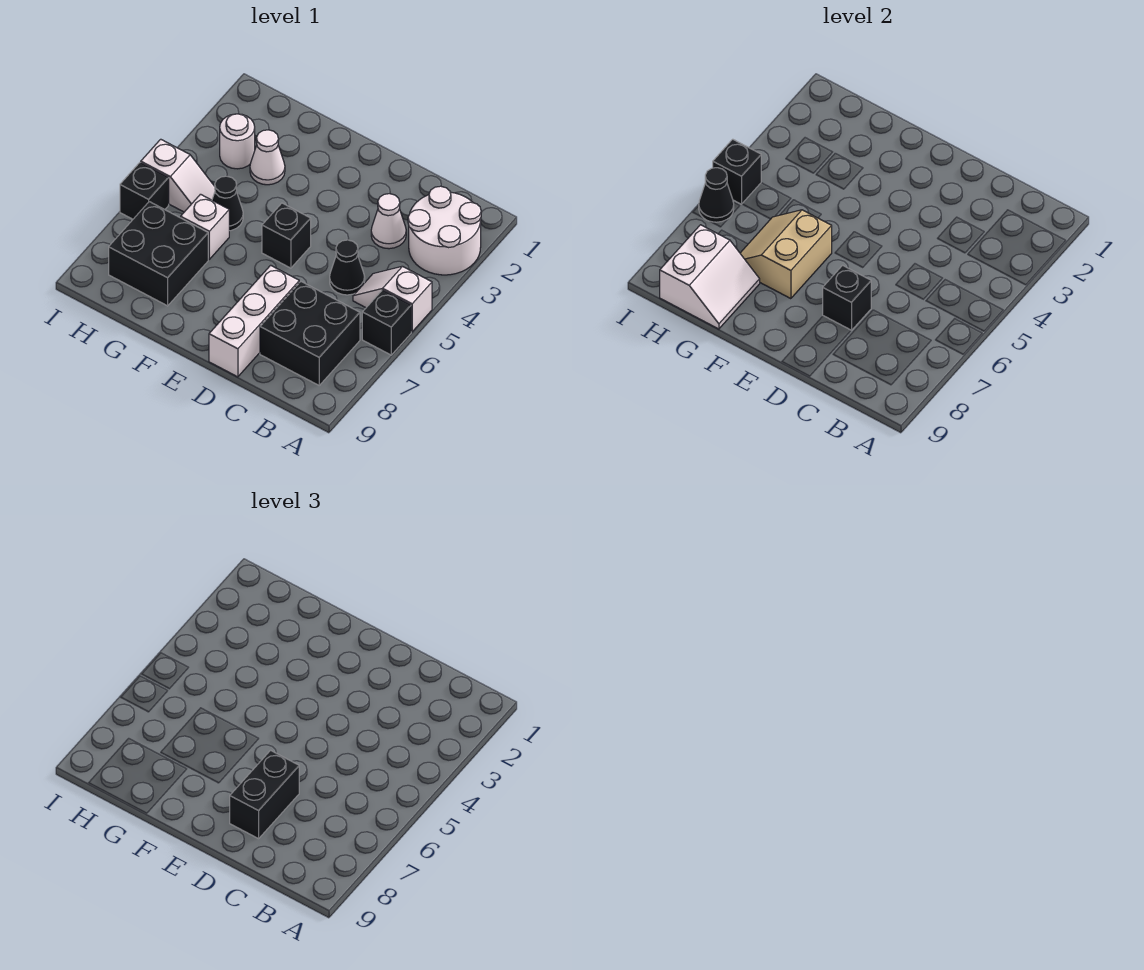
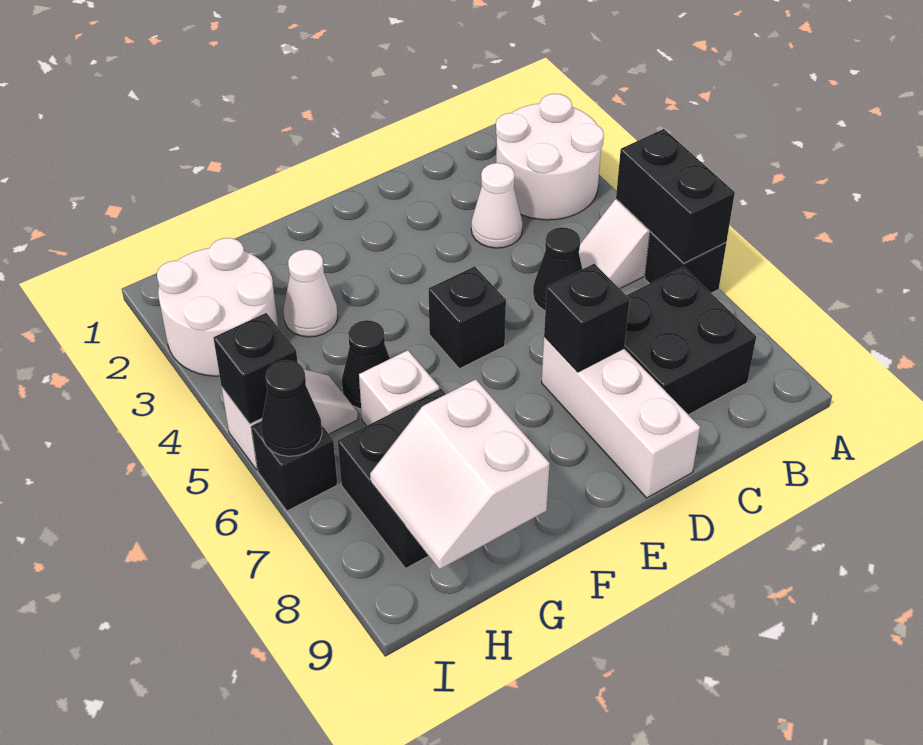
black brick D7:D8 level 3 -> black brick A5:A6 level 2
tan slope F6:G7 level 2 top F -> none
white slope G8:H9 level 2 top H -> white slope G8:H9 level 2 top G
white round brick H3 level 1 -> white round brick H2:I3 level 1

